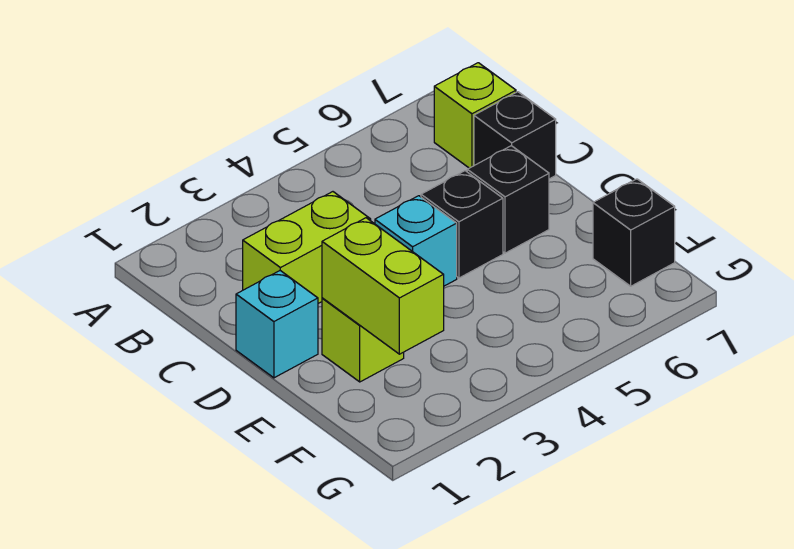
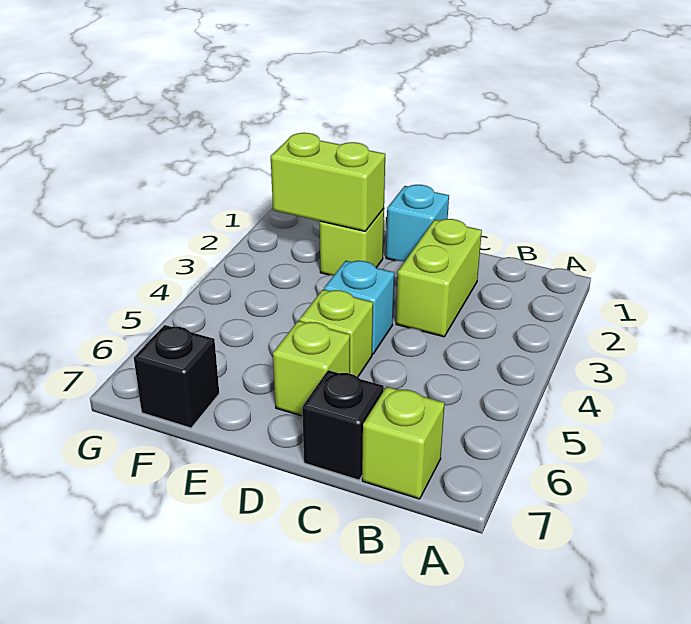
black brick D5 level 1 -> lime brick D5 level 1
black brick D6 level 1 -> lime brick D6 level 1

